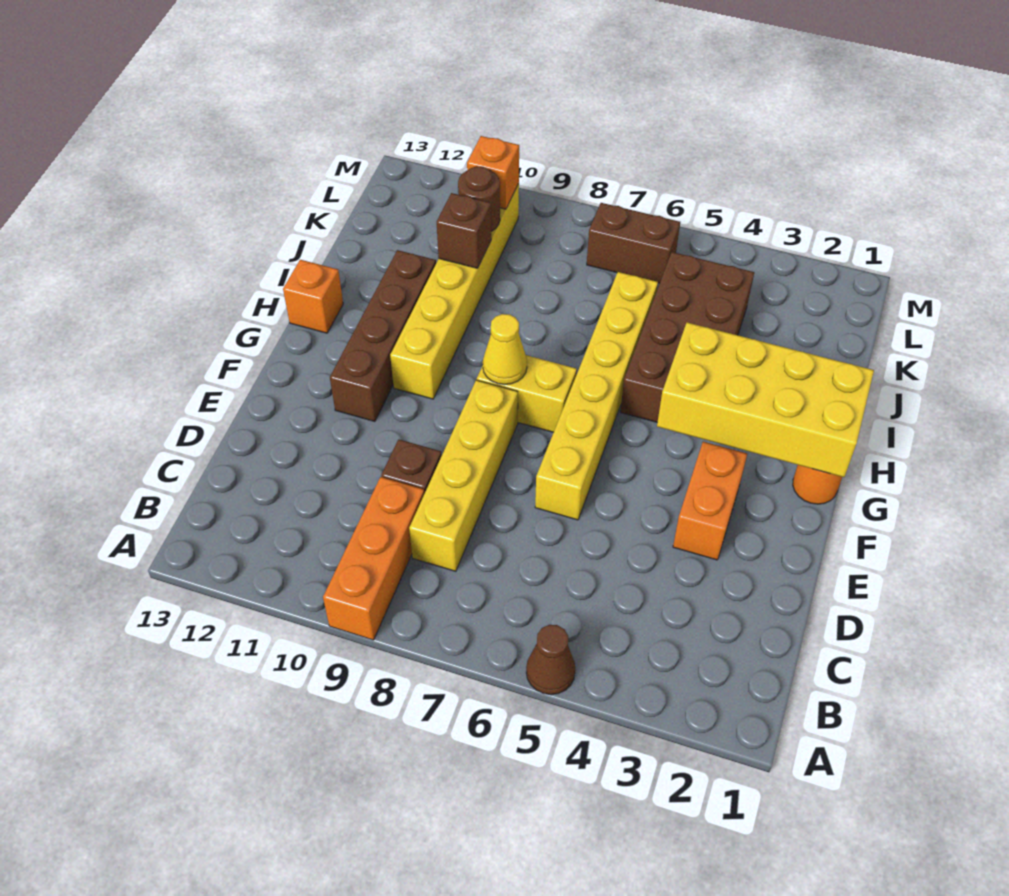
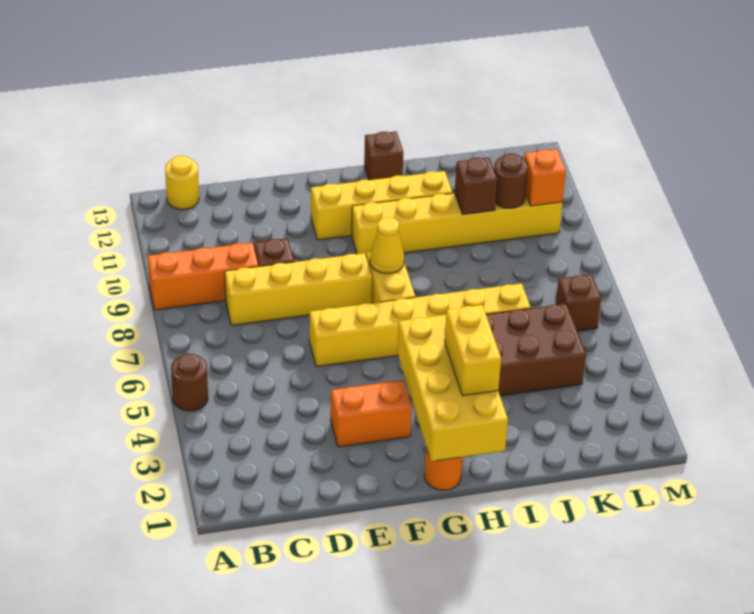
brown cone A5 level 1 -> brown round brick A5 level 1
none -> yellow round brick B13 level 1
brown brick F11:I11 level 1 -> yellow brick F11:I11 level 1
none -> yellow brick H2:H3 level 3
orange brick H13 level 1 -> brown brick H13 level 1
brown brick L6:L7 level 1 -> brown brick L6 level 1

